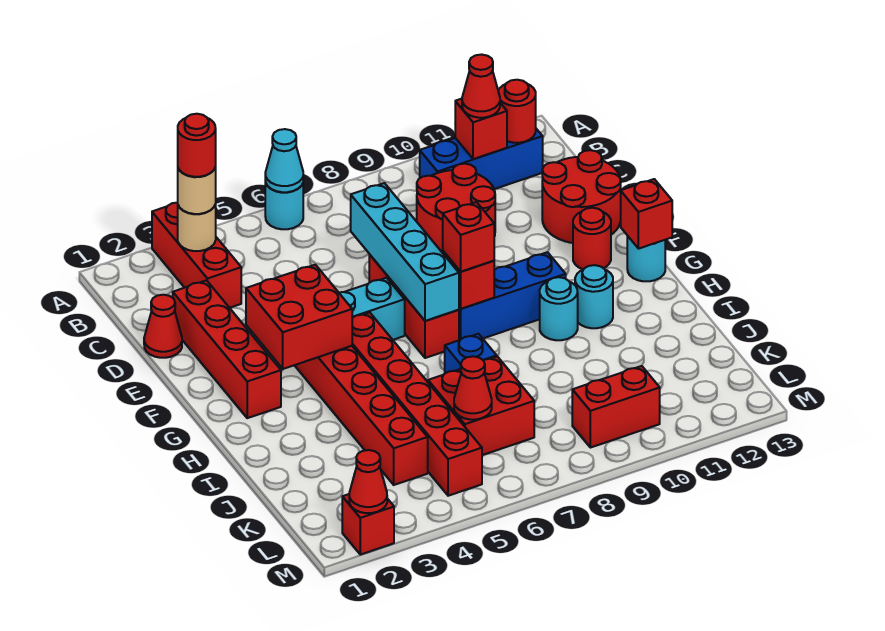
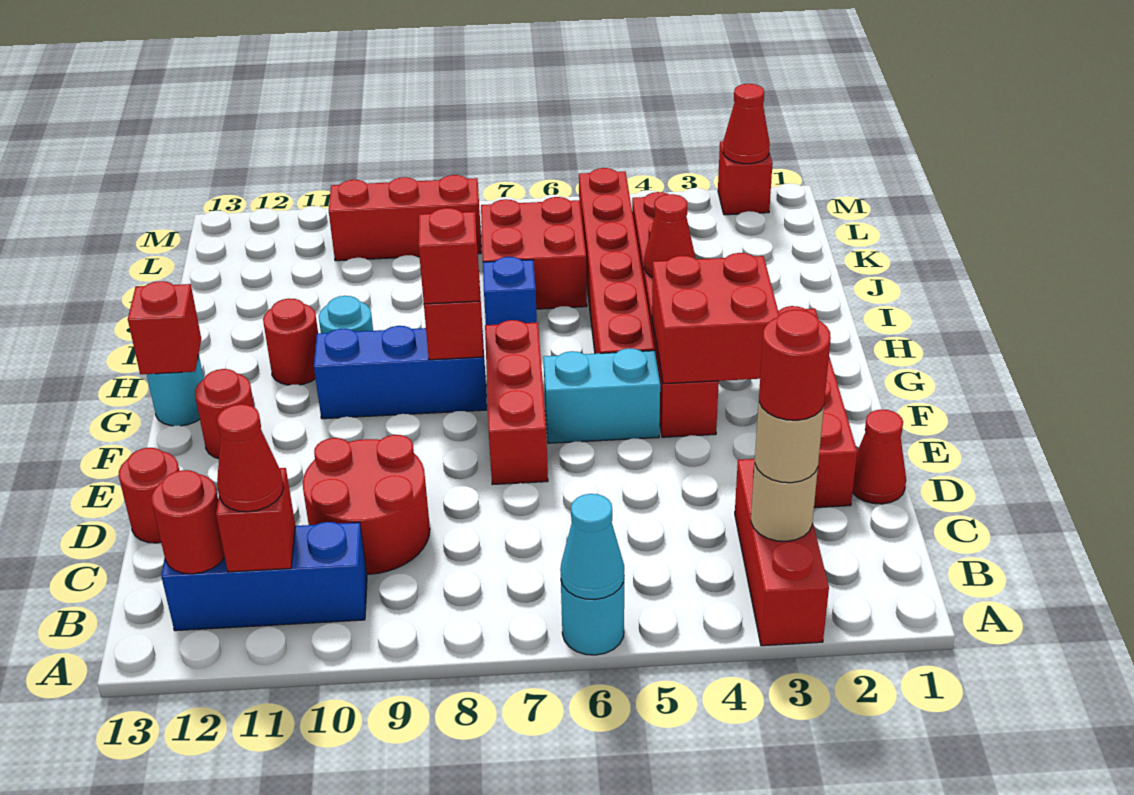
cyan brick D7:G7 level 2 -> none
red round brick D12:E13 level 1 -> red round brick D13 level 1
cyan round brick H11 level 1 -> red round brick H11 level 1
red cone K6 level 2 -> red cone I4 level 2
red brick L9:L10 level 1 -> red brick L8:L10 level 1

